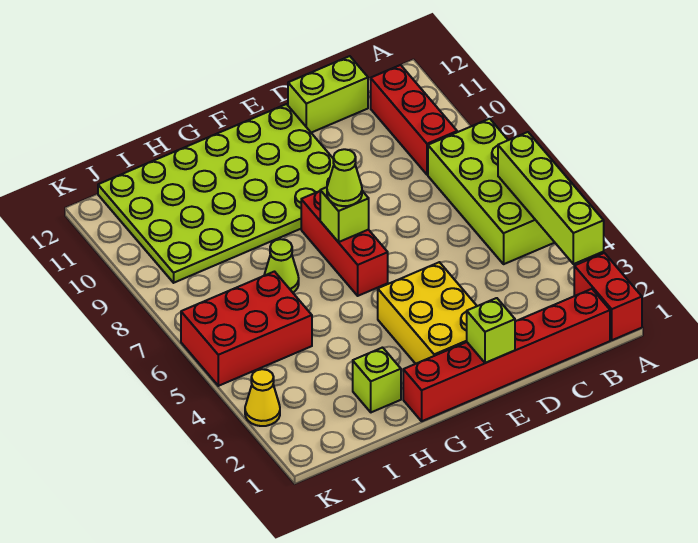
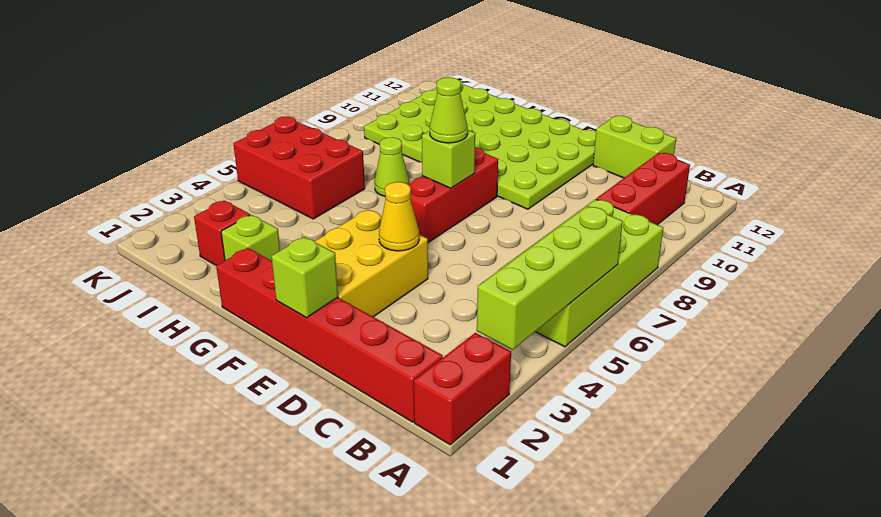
none -> red brick I2 level 1
yellow cone K3 level 1 -> yellow cone E4 level 2

